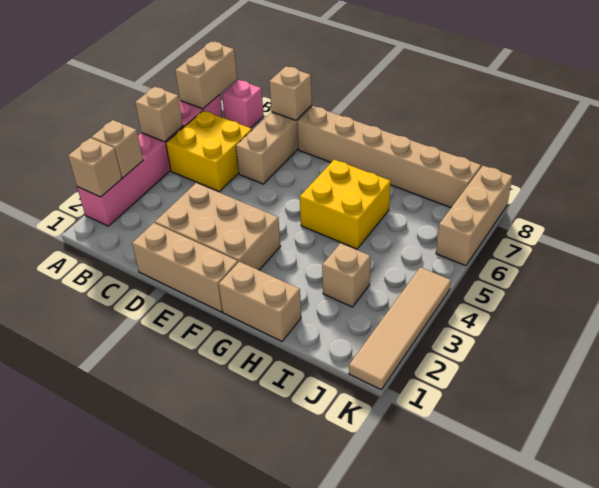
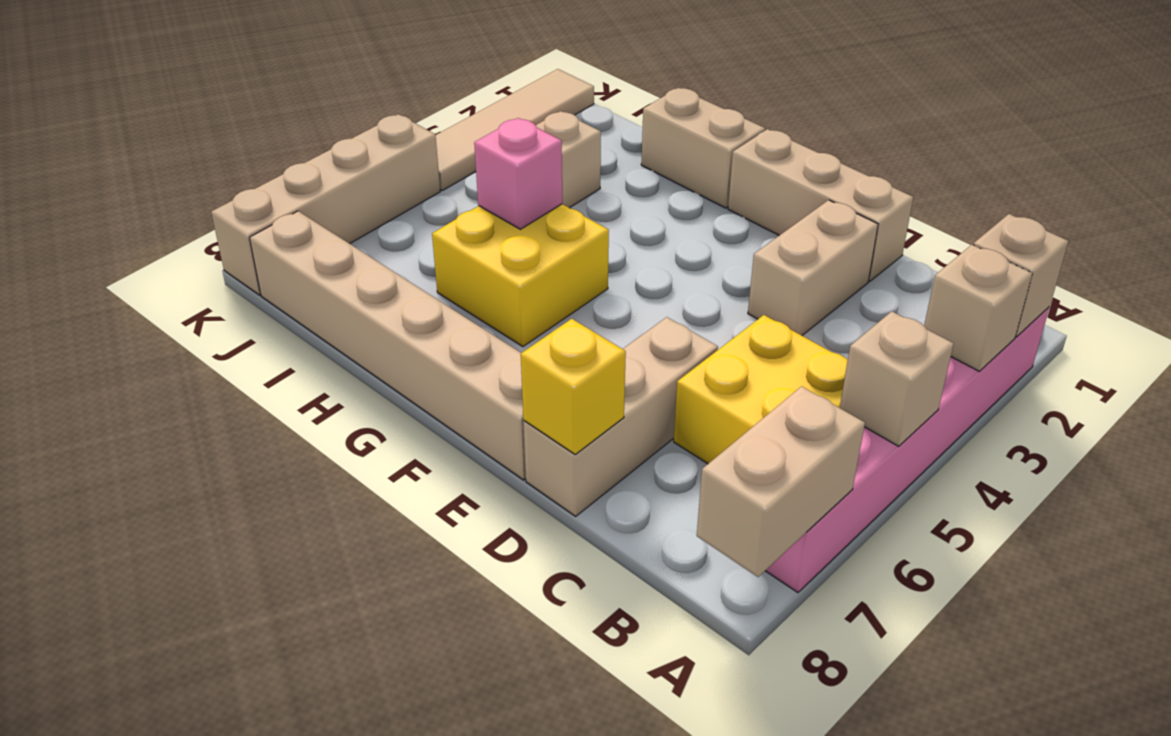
pink brick B8 level 1 -> pink brick H5 level 2
tan brick D2:F3 level 1 -> tan brick D2:D3 level 1
tan brick D8 level 2 -> yellow brick D8 level 2
tan brick K6:K8 level 1 -> tan brick K5:K8 level 1

